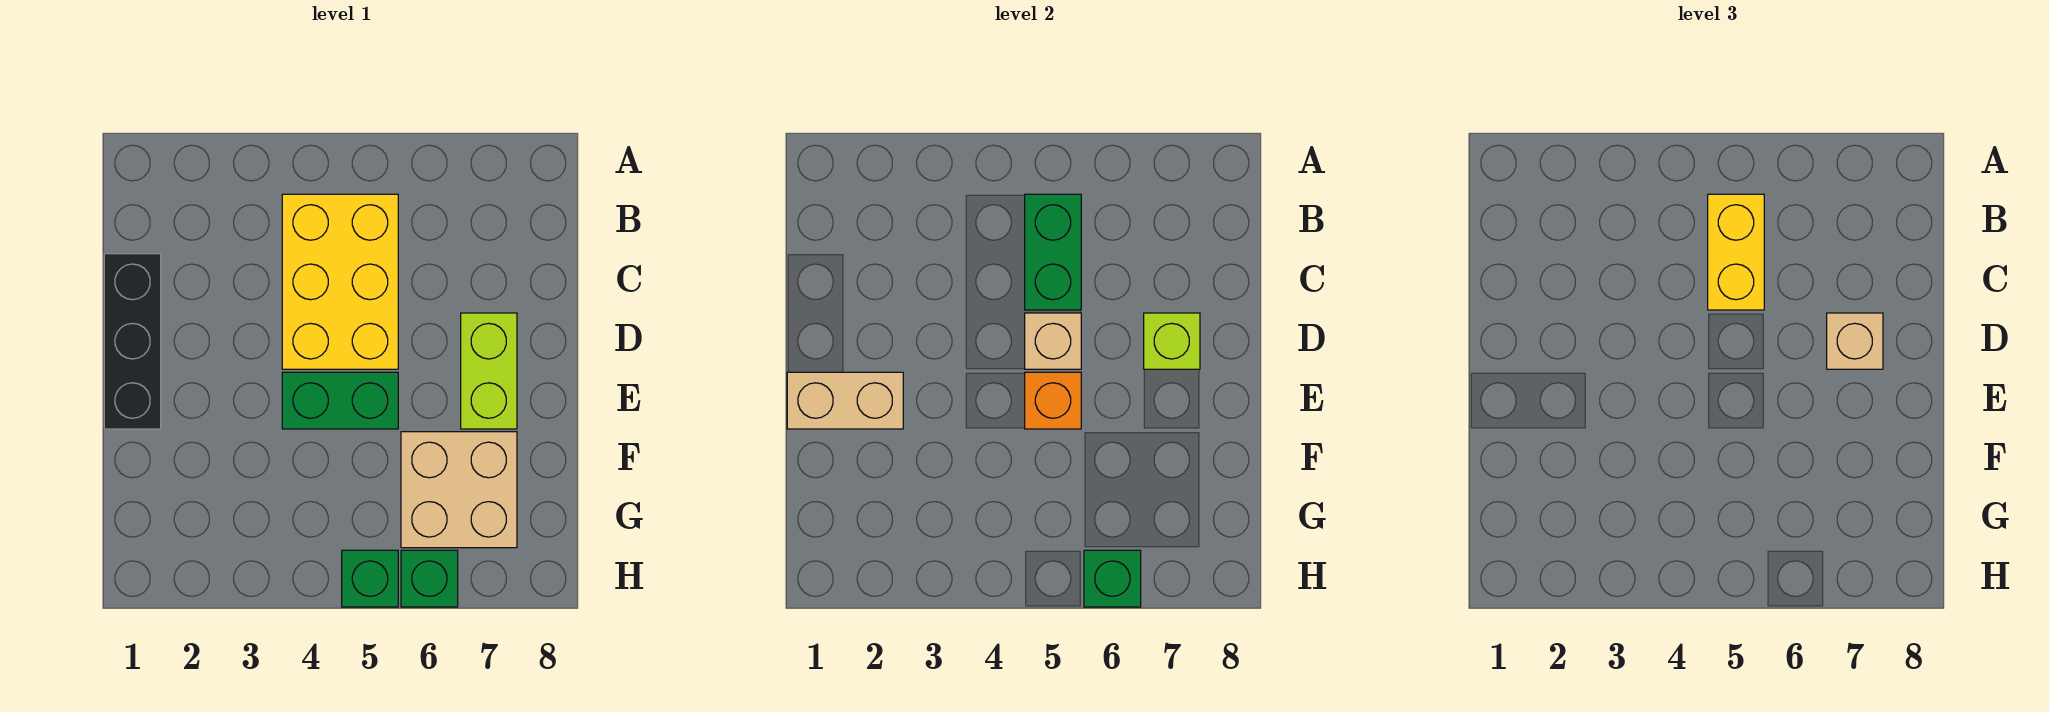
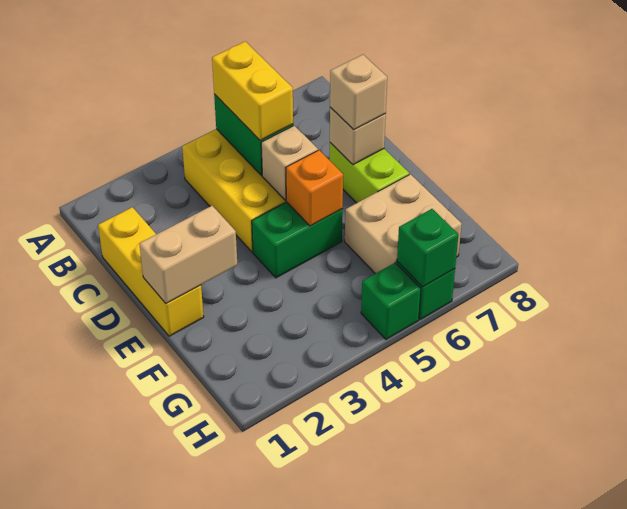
black brick C1:E1 level 1 -> yellow brick C1:E1 level 1
lime brick D7 level 2 -> tan brick D7 level 2

